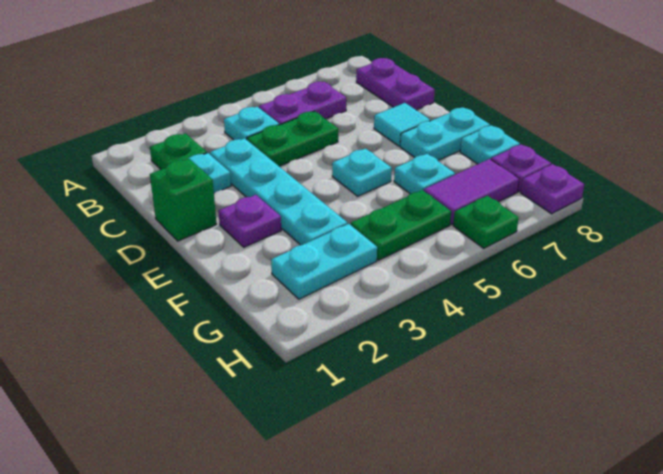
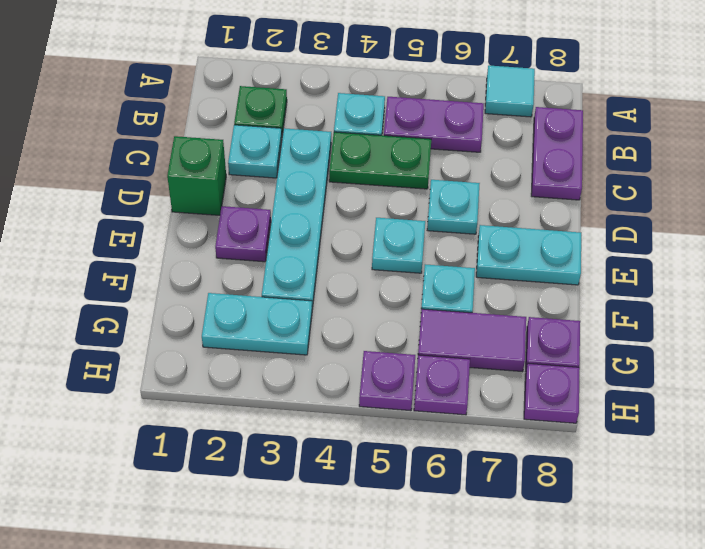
cyan tile D7 level 1 -> cyan tile A7 level 1
cyan plate F8 level 1 -> cyan plate D6 level 1
green plate G4:G5 level 1 -> none
none -> purple plate H5 level 1
green plate H6 level 1 -> purple plate H6 level 1

